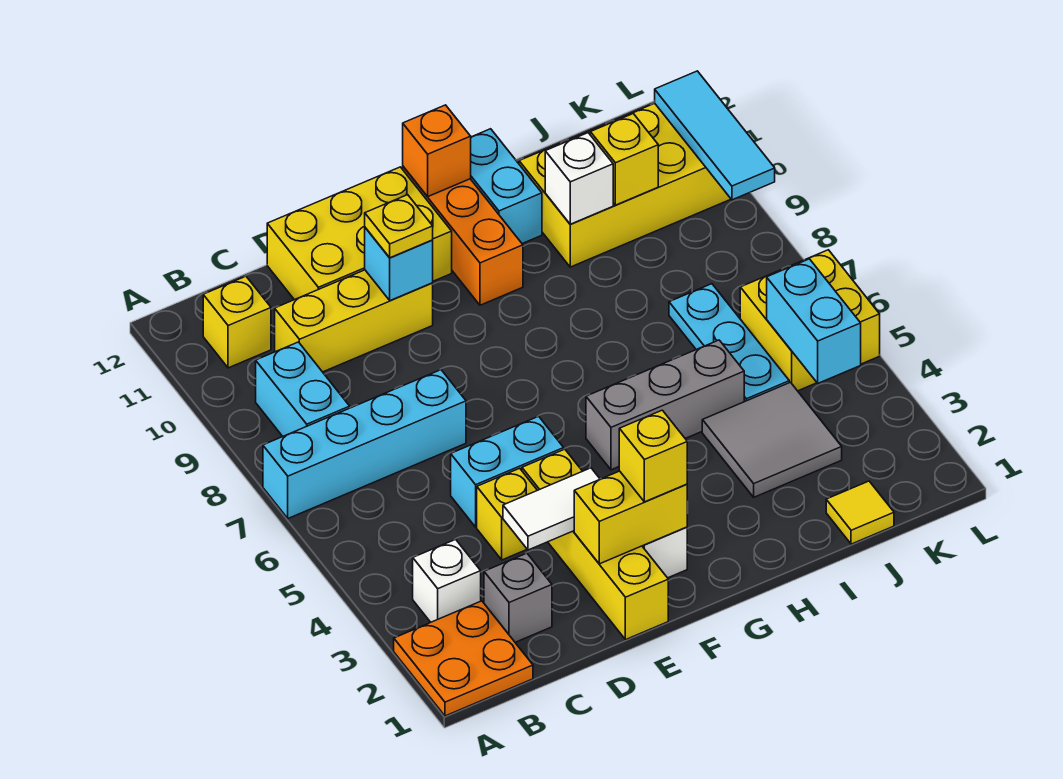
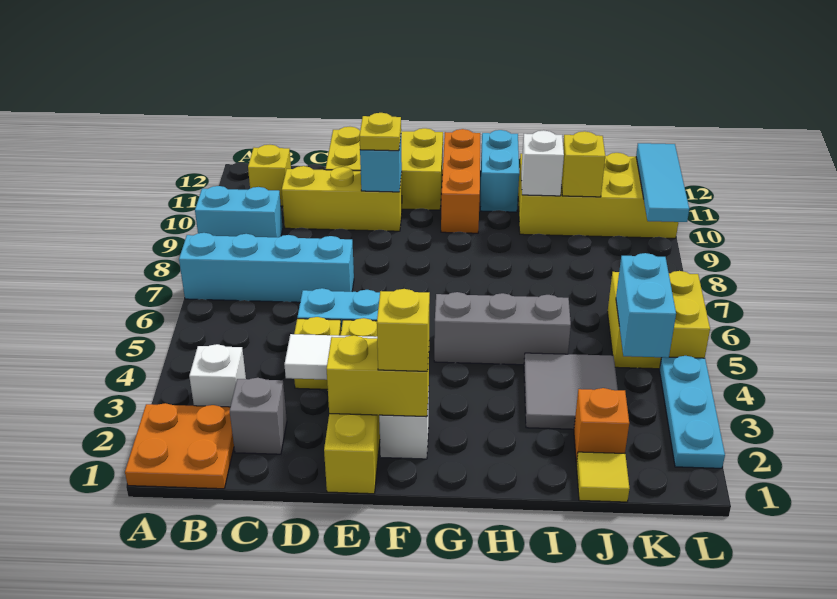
cyan brick B8:B9 level 1 -> cyan brick A9:B9 level 1
orange brick G12 level 2 -> orange brick J2 level 1
cyan plate J5:J7 level 1 -> cyan plate L2:L4 level 1

